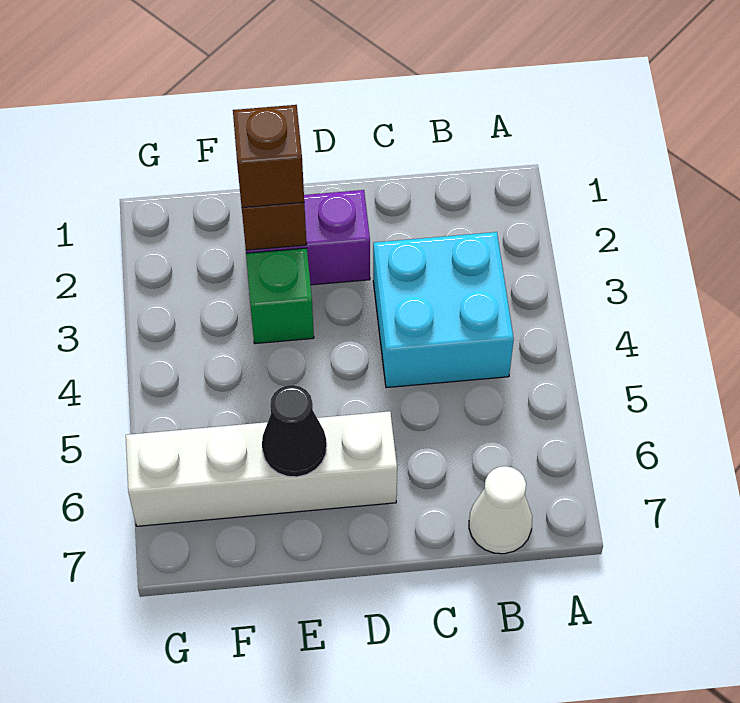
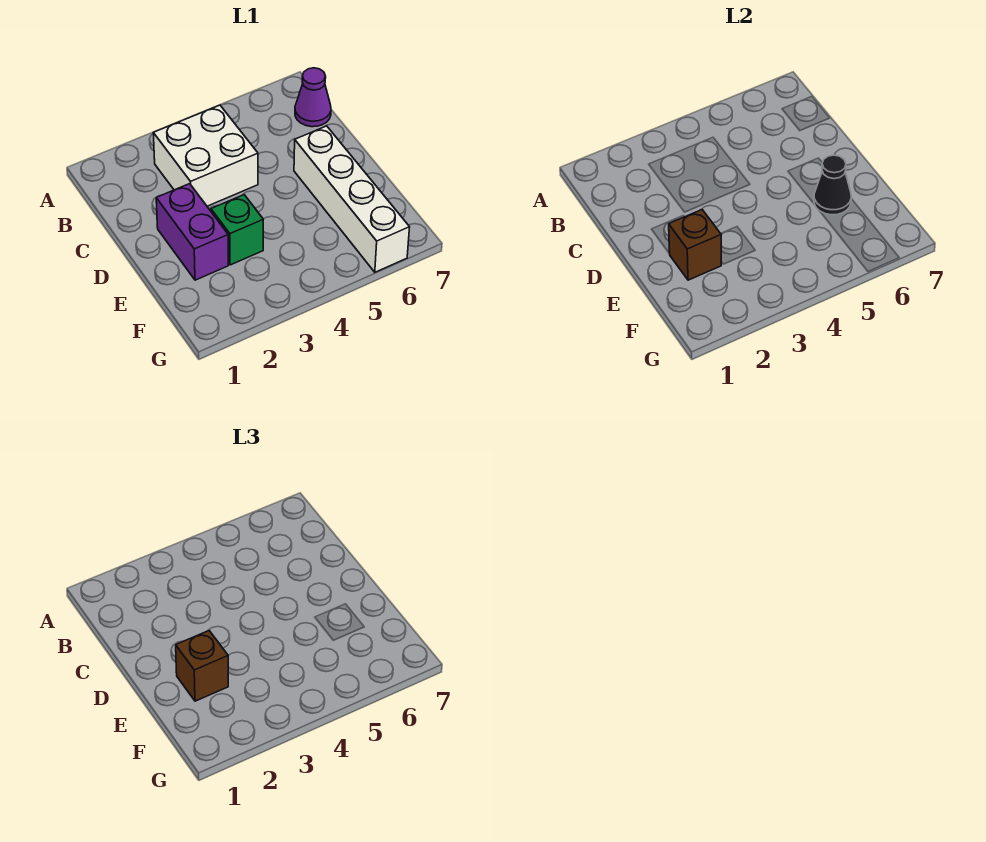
cyan brick B3:C4 level 1 -> white brick B3:C4 level 1
white cone B7 level 1 -> purple cone B7 level 1

